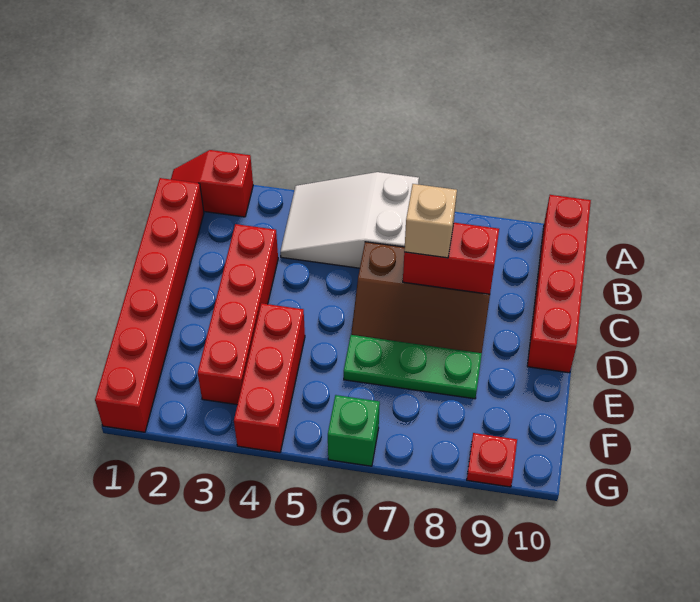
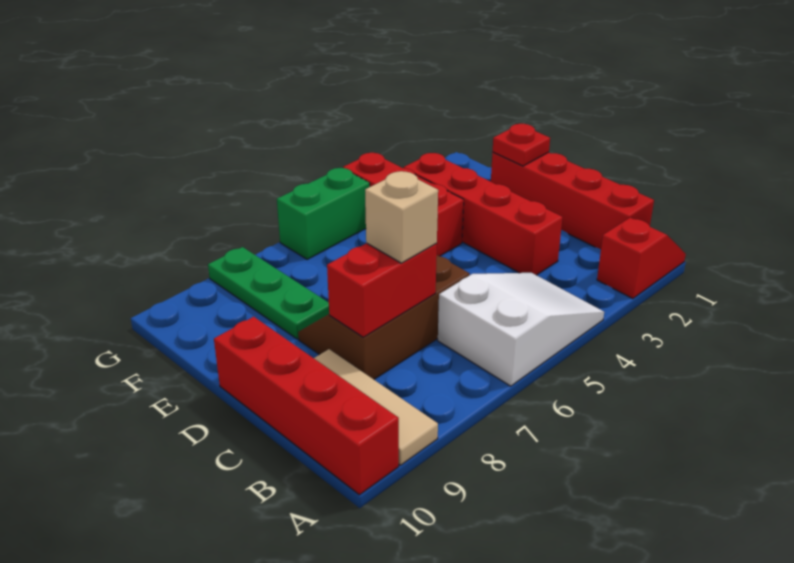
none -> tan tile A9:C9 level 1
red brick B1:G1 level 1 -> red brick B1:E1 level 1
green plate E6:E8 level 1 -> green plate E8:G8 level 1
green brick G6 level 1 -> green brick G5:G6 level 1
red plate G9 level 1 -> red plate E1 level 2

